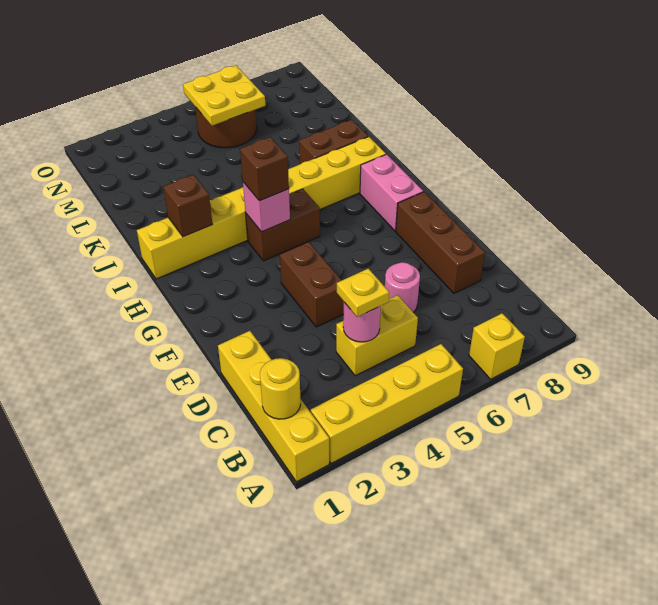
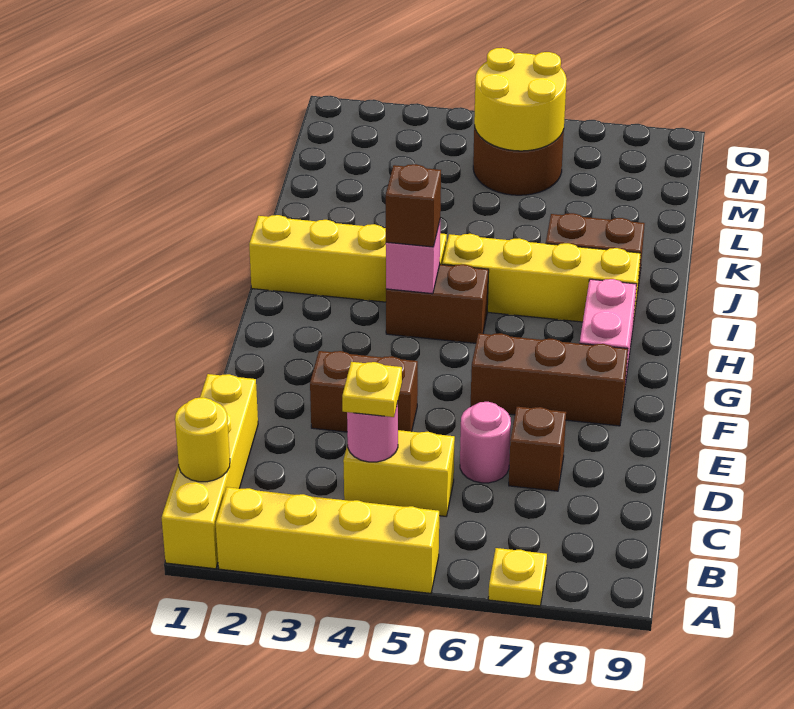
yellow brick A7 level 1 -> yellow plate A7 level 1
brown brick D8:F8 level 1 -> brown brick F6:F8 level 1
brown brick E4:F4 level 1 -> brown brick E3:E4 level 1
brown brick I2 level 2 -> brown brick D7 level 1
yellow plate M5:N6 level 2 -> yellow round brick M5:N6 level 2

